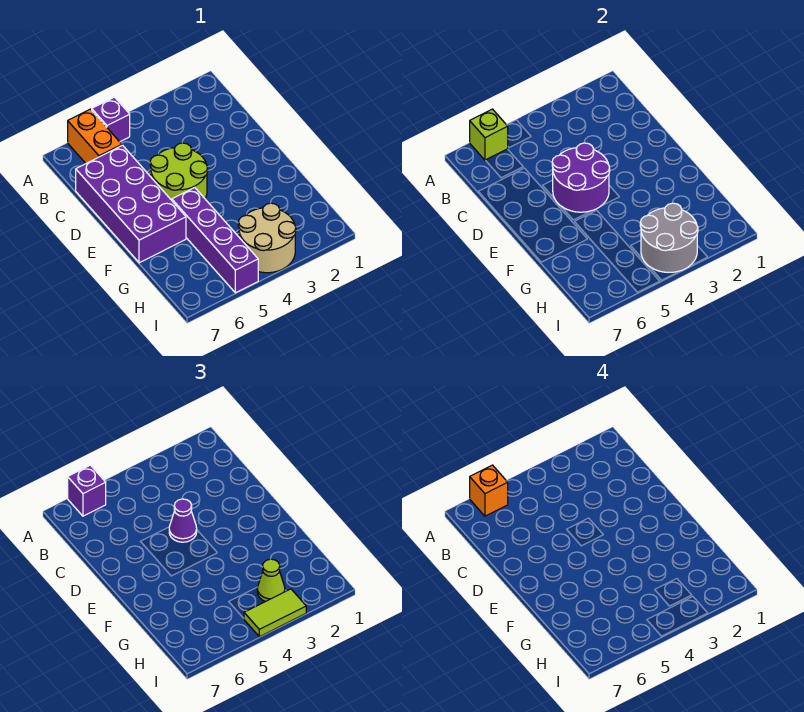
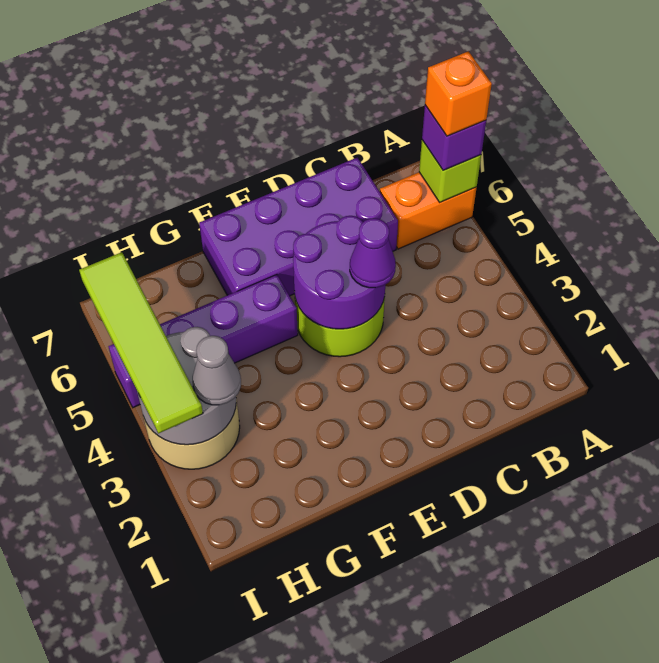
purple brick A5 level 1 -> none
lime cone H3 level 3 -> grey cone H3 level 3
lime tile I3:I4 level 3 -> lime tile I3:I6 level 3

